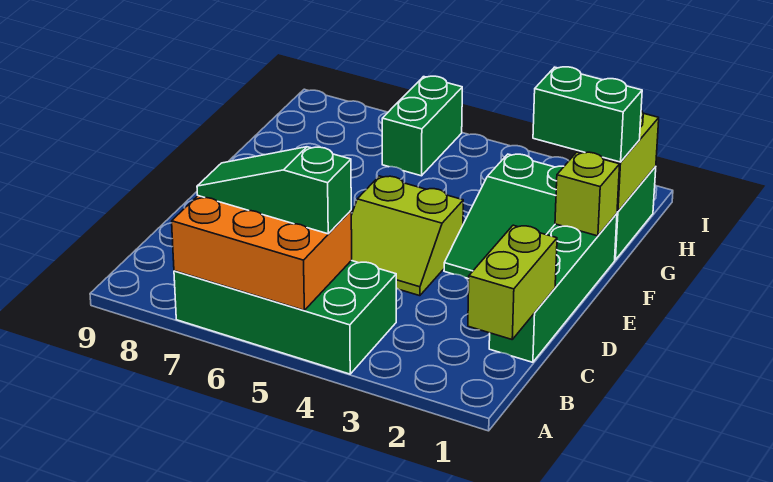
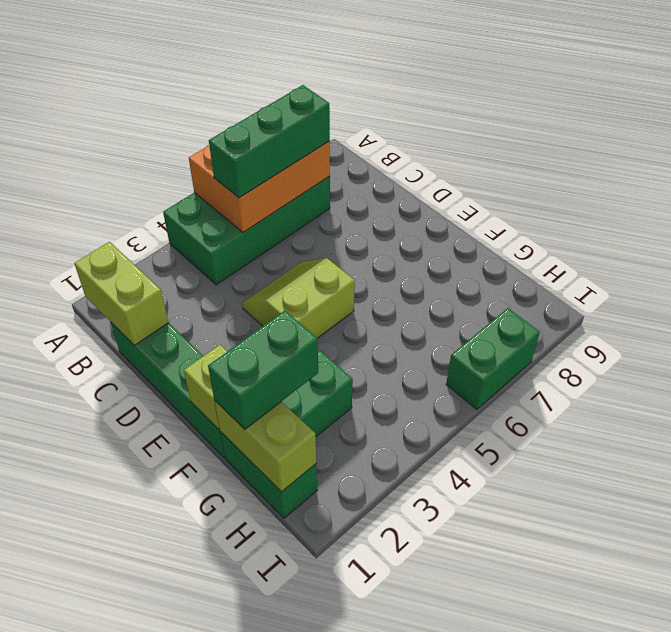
green slope B5:B7 level 3 top 5 -> green brick B5:B7 level 3
green brick H6:I6 level 1 -> green brick I6:I7 level 1

